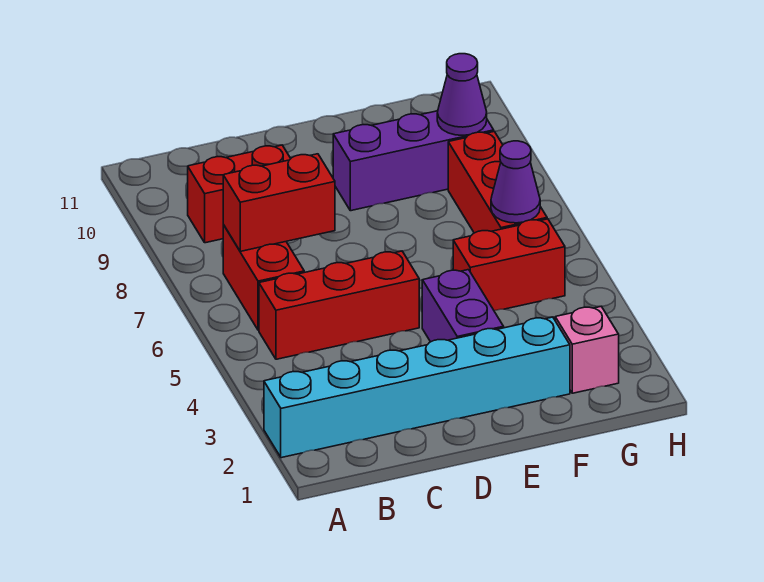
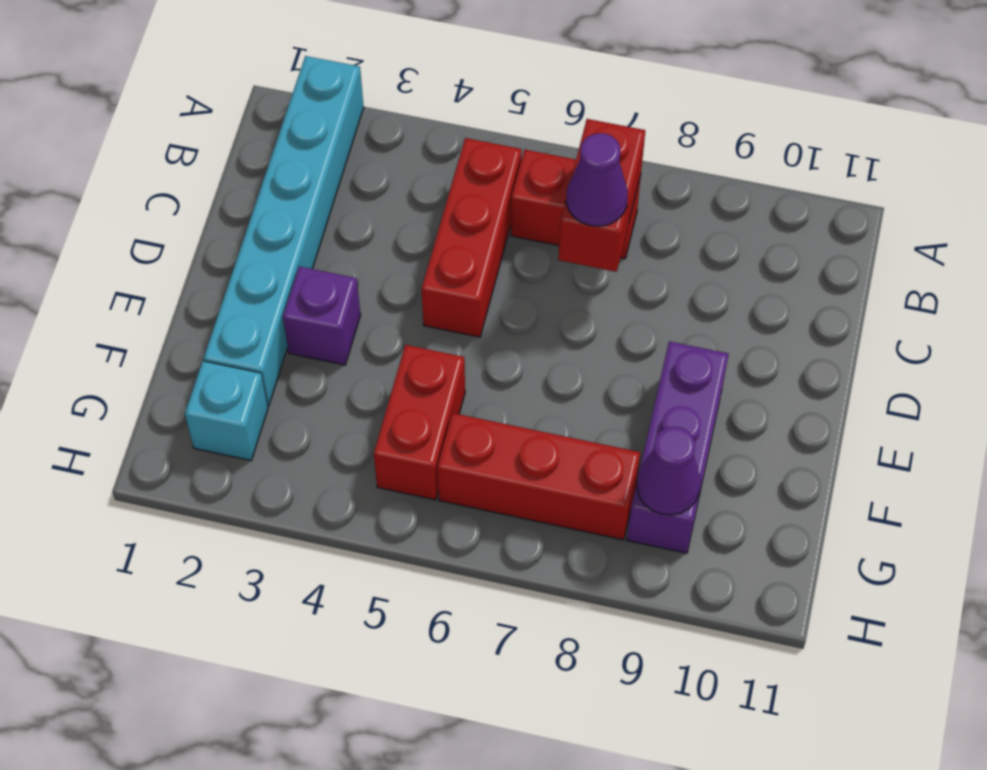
red brick B9:C9 level 1 -> none
purple brick E3:E4 level 1 -> purple brick E3 level 1
pink brick G2 level 1 -> cyan brick G2 level 1
purple cone G6 level 2 -> purple cone C7 level 3

